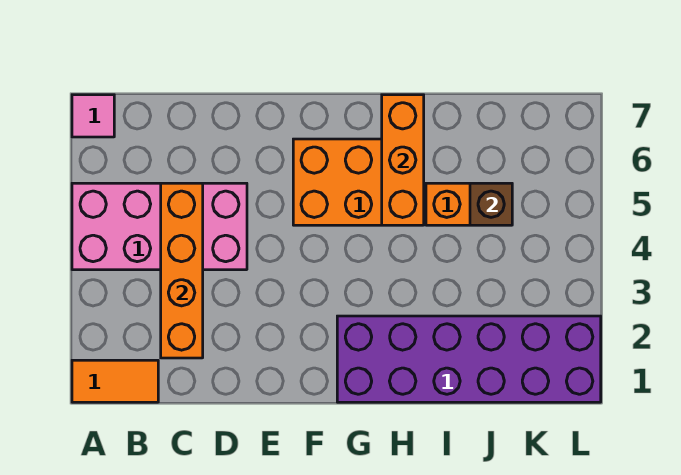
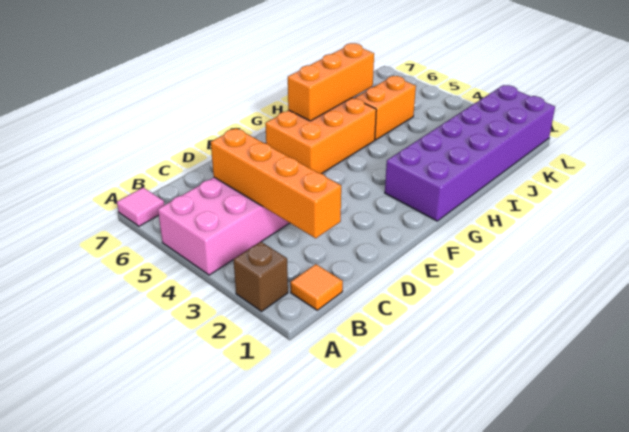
orange tile A1:B1 level 1 -> orange tile B1 level 1
orange brick H5:H7 level 2 -> orange brick G6:I6 level 2
brown brick J5 level 2 -> brown brick A2 level 1

